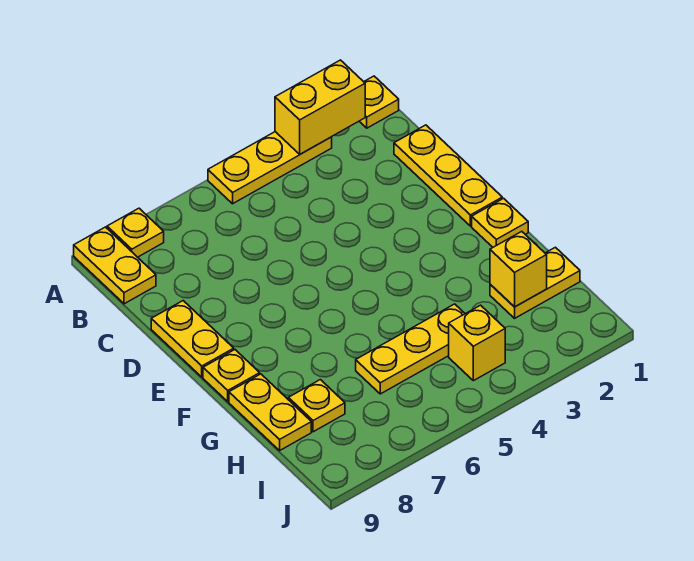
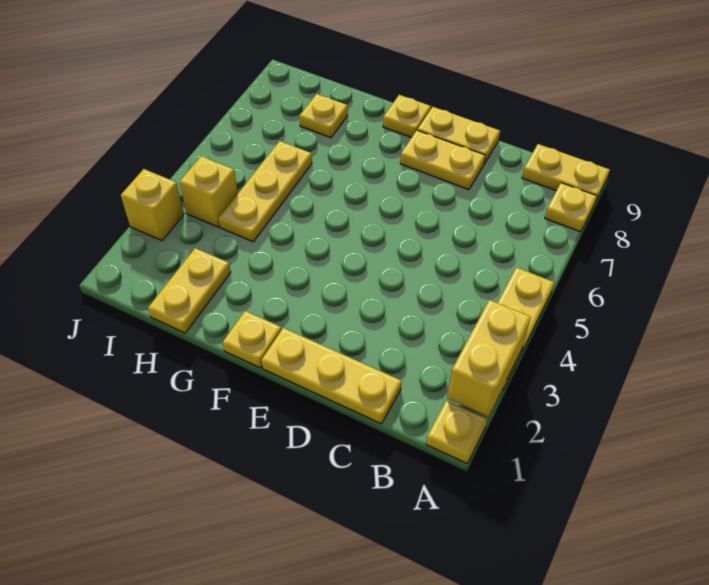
yellow plate G9:H9 level 1 -> yellow plate D8:E8 level 1
yellow brick H2 level 2 -> yellow brick J3 level 1

